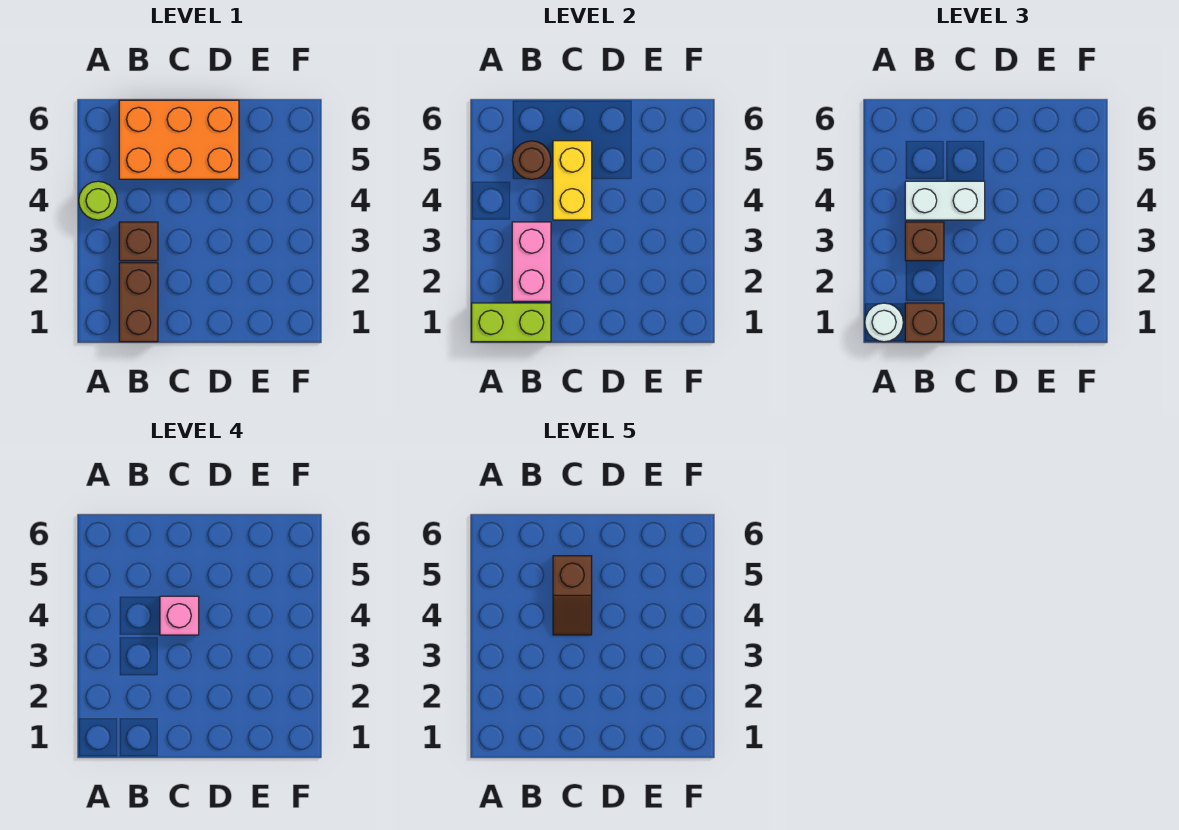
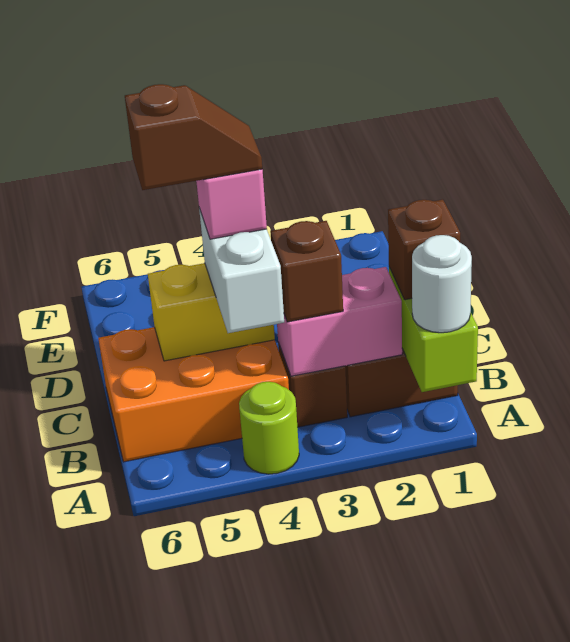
orange brick B5:D6 level 1 -> orange brick B4:C6 level 1
brown round brick B5 level 2 -> none

